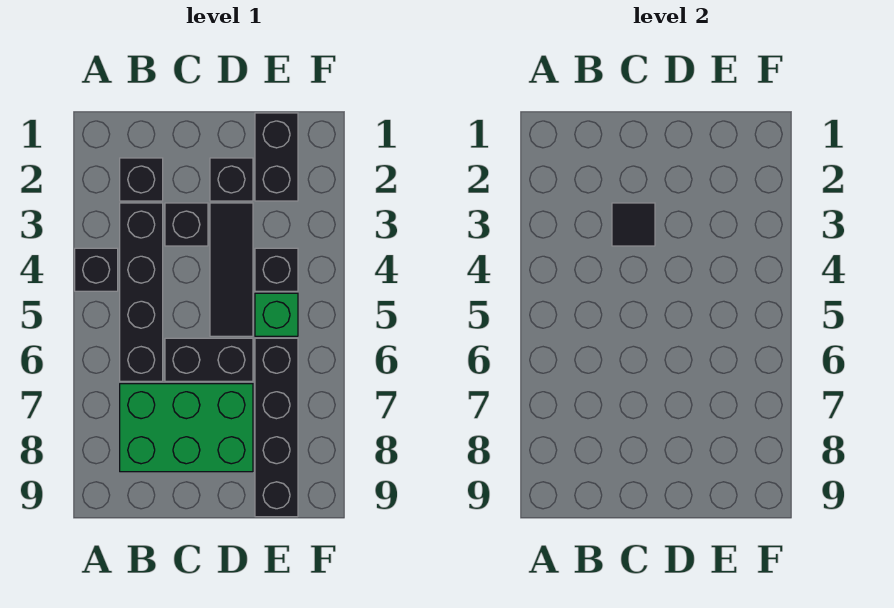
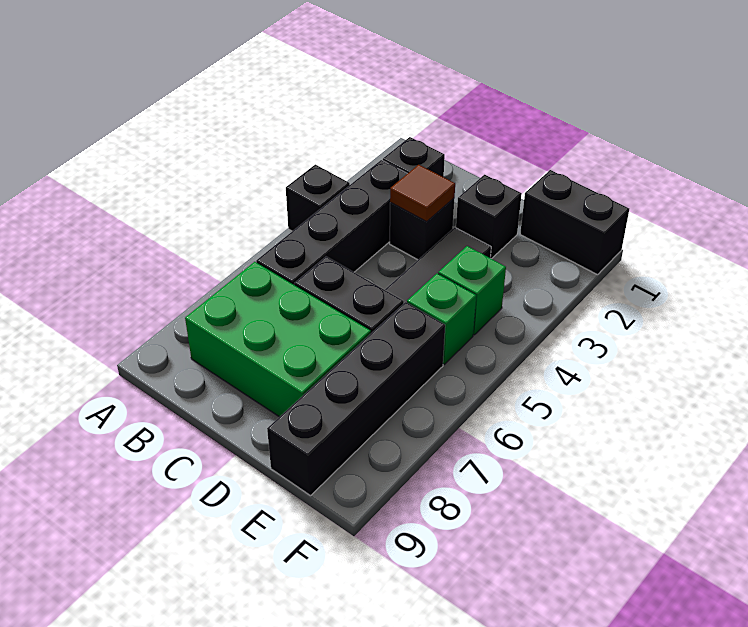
black tile C3 level 2 -> brown tile C3 level 2
black brick E1:E2 level 1 -> black brick E1:F1 level 1
black brick E4 level 1 -> green brick E4 level 1

